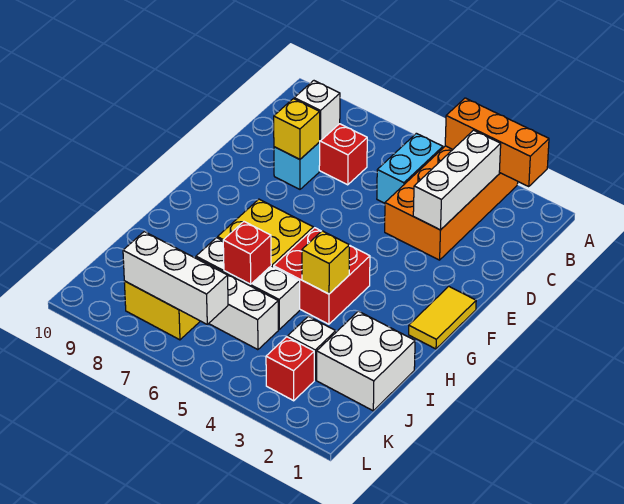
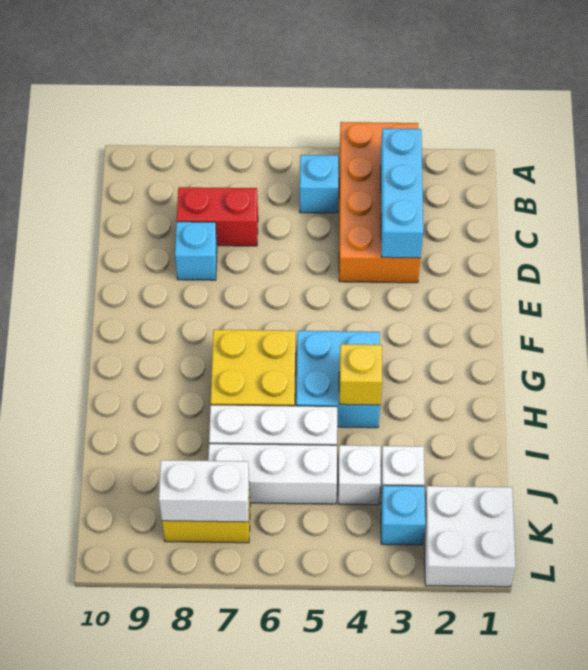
orange brick A2:A4 level 2 -> none
white brick B3:D3 level 2 -> cyan brick B3:D3 level 2
cyan brick B5:C5 level 1 -> cyan brick B5 level 1
white brick C8 level 2 -> white brick J4 level 1
yellow brick D8 level 2 -> none
yellow tile F1:G1 level 1 -> none
red brick G4:H5 level 1 -> cyan brick G4:H5 level 1
white brick I1:J2 level 1 -> white brick K1:L2 level 1
red brick I6 level 2 -> none
red brick K3 level 1 -> cyan brick K3 level 1
white brick K6:K8 level 2 -> white brick K7:K8 level 2

